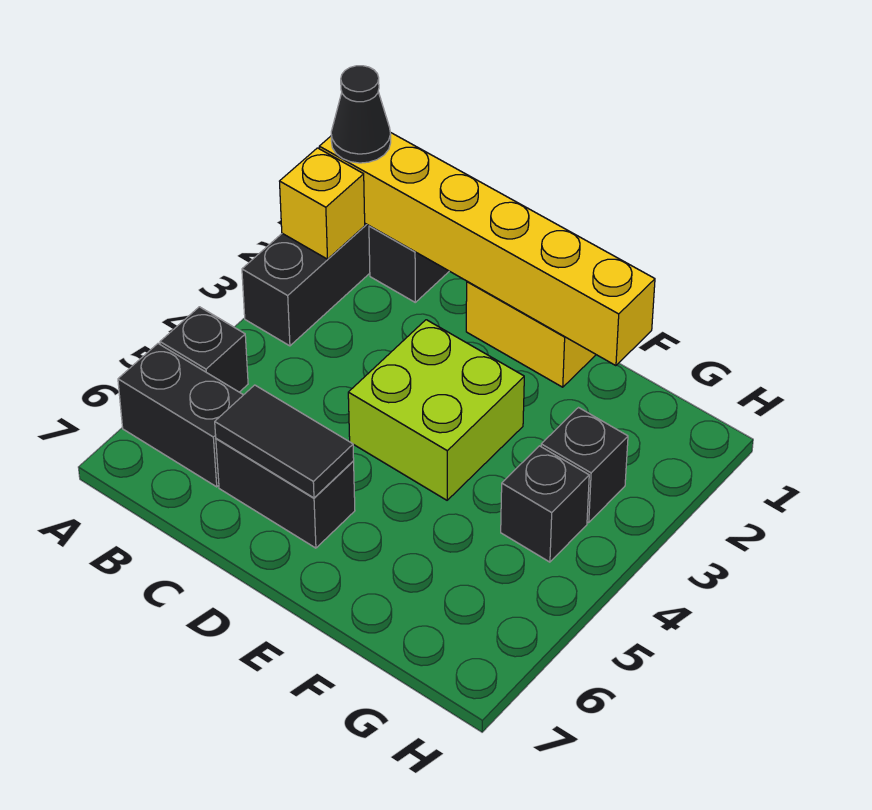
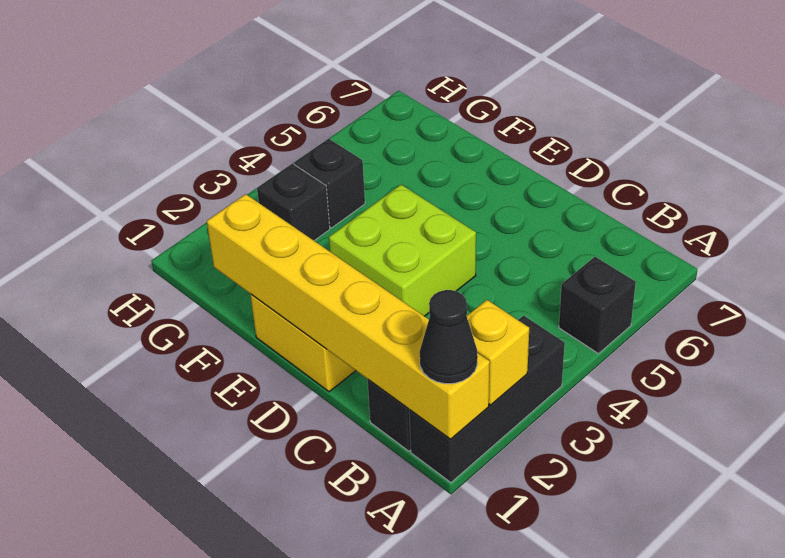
black brick A6:B6 level 1 -> none
black brick C6:D6 level 1 -> none
black tile C6:D6 level 2 -> none

